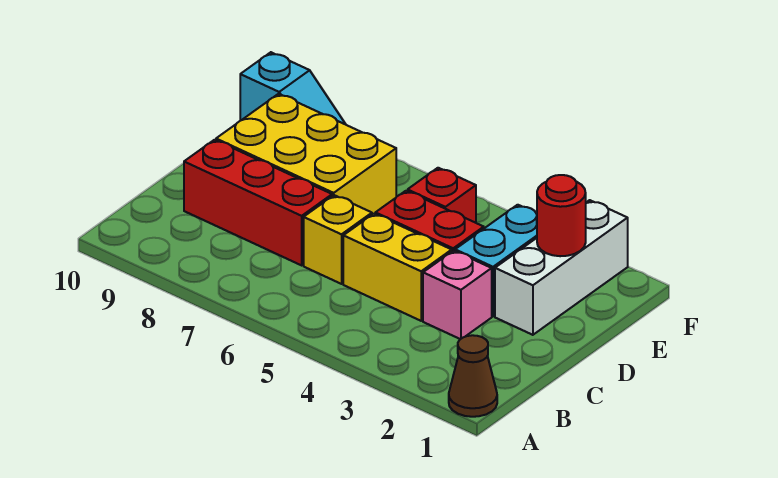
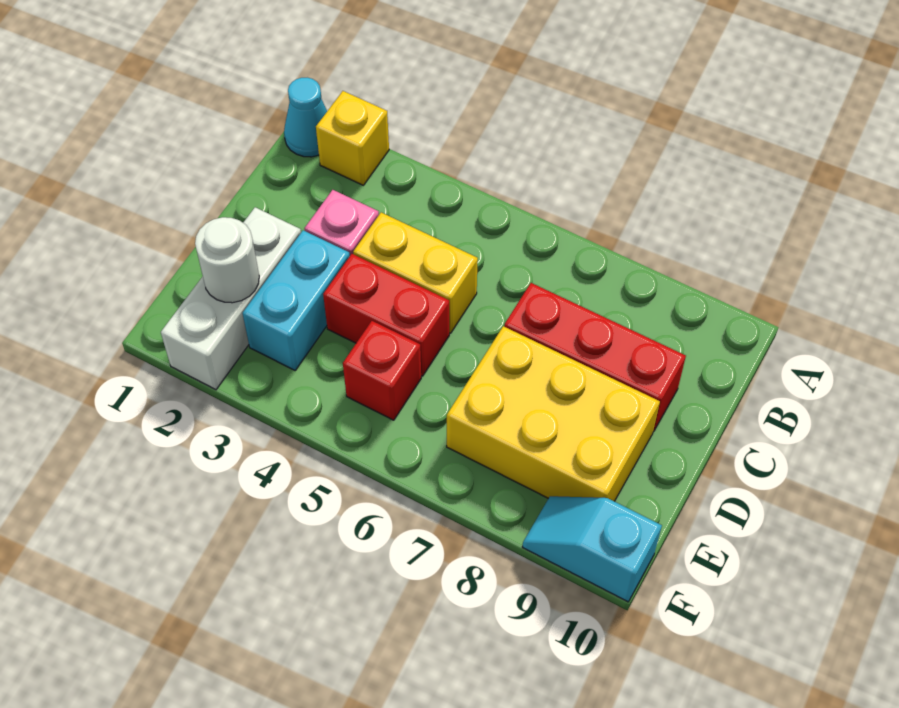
brown cone A1 level 1 -> cyan cone A1 level 1
yellow brick C6 level 1 -> yellow brick A2 level 1
red round brick E2 level 2 -> white round brick E2 level 2

